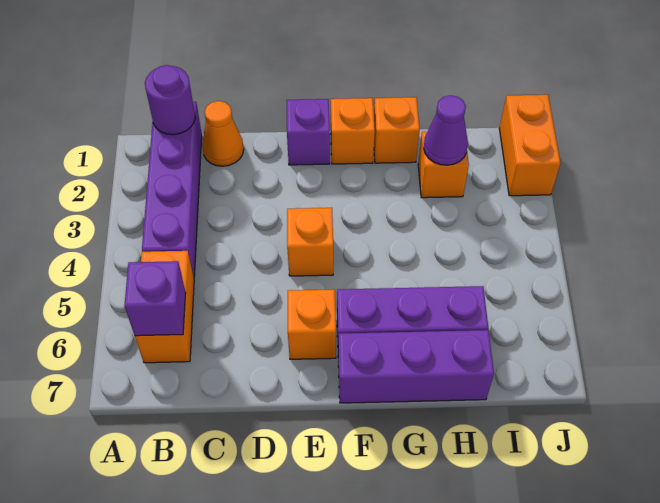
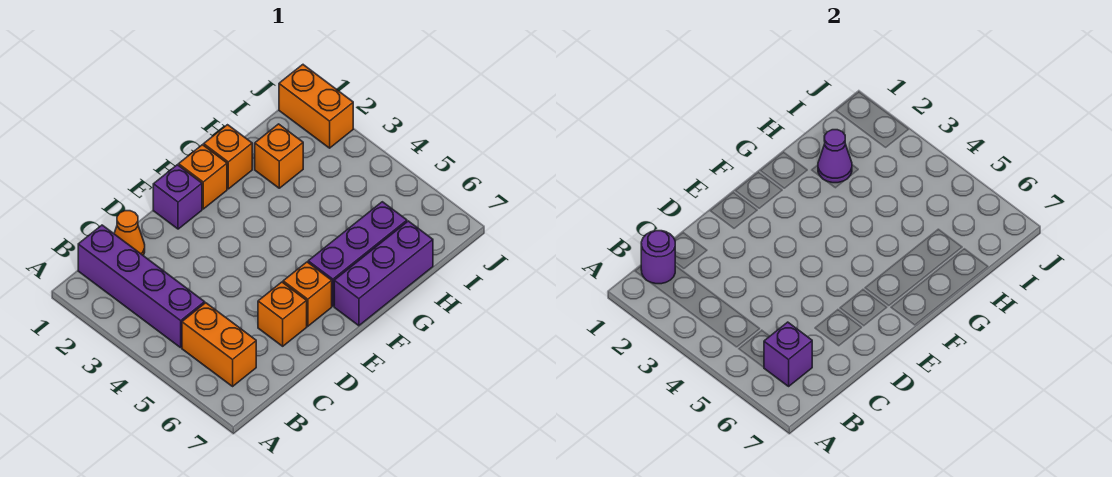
orange brick E4 level 1 -> orange brick D6 level 1

